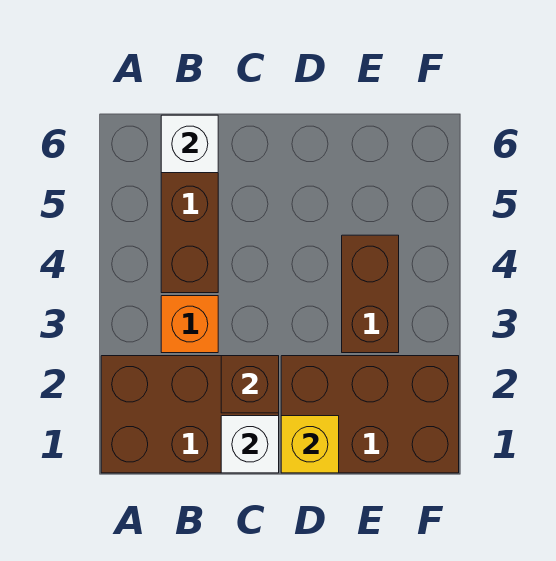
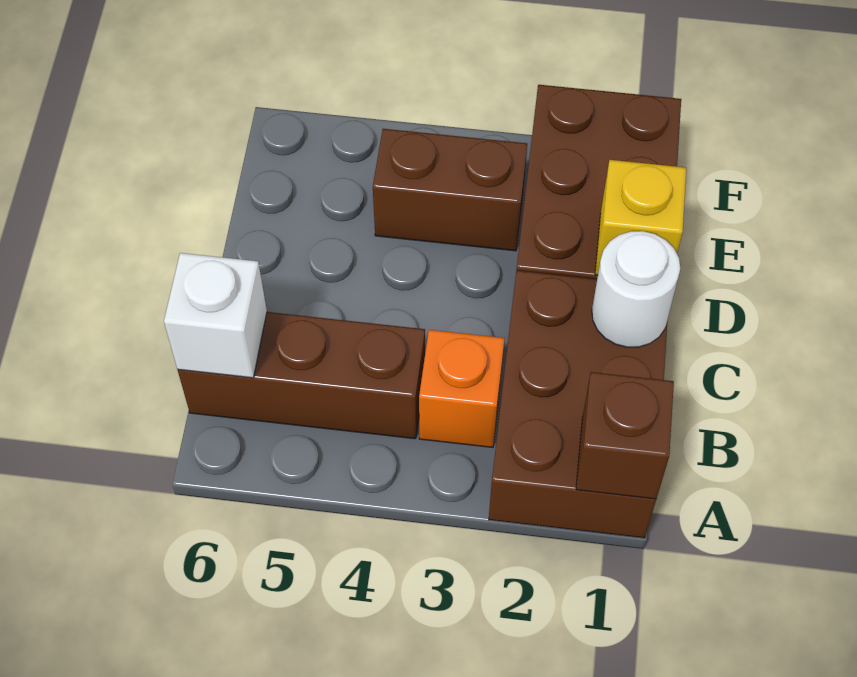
white brick C1 level 2 -> white round brick C1 level 2
brown brick C2 level 2 -> brown brick A1 level 2

